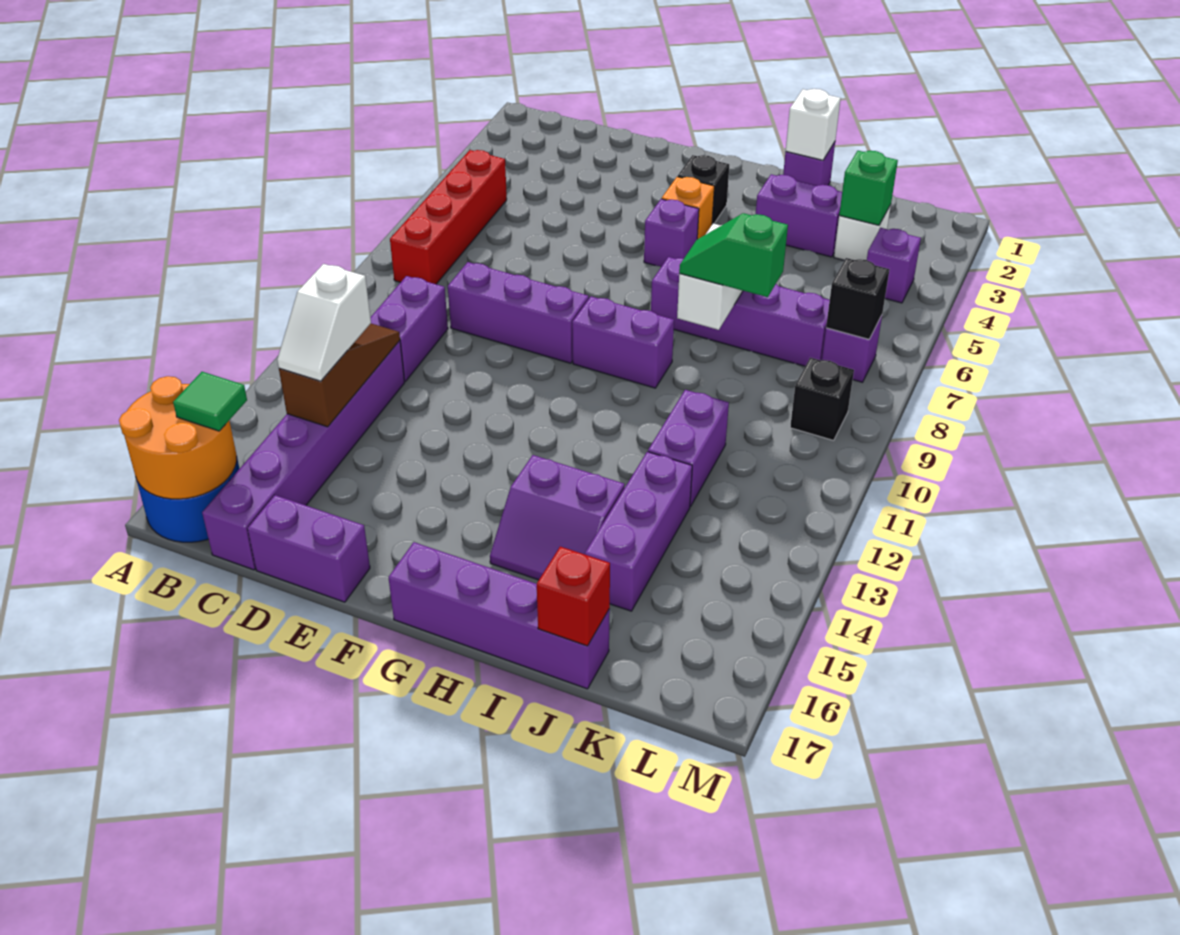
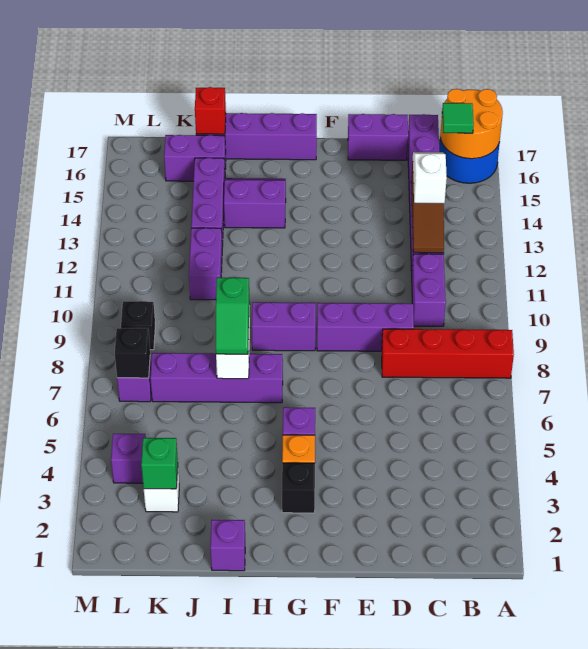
red brick B5:B8 level 1 -> red brick A8:D8 level 1
white brick I1 level 2 -> none
purple brick I3:J3 level 1 -> purple brick J16:K16 level 1
green slope I8:J8 level 3 top J -> green slope I7:I8 level 3 top 8

